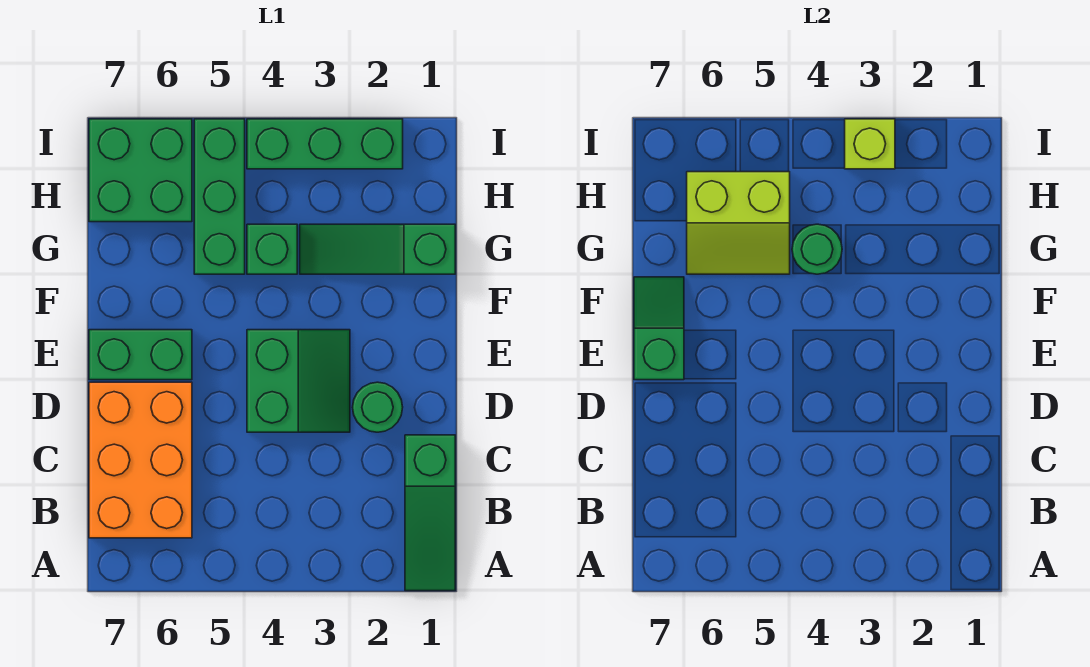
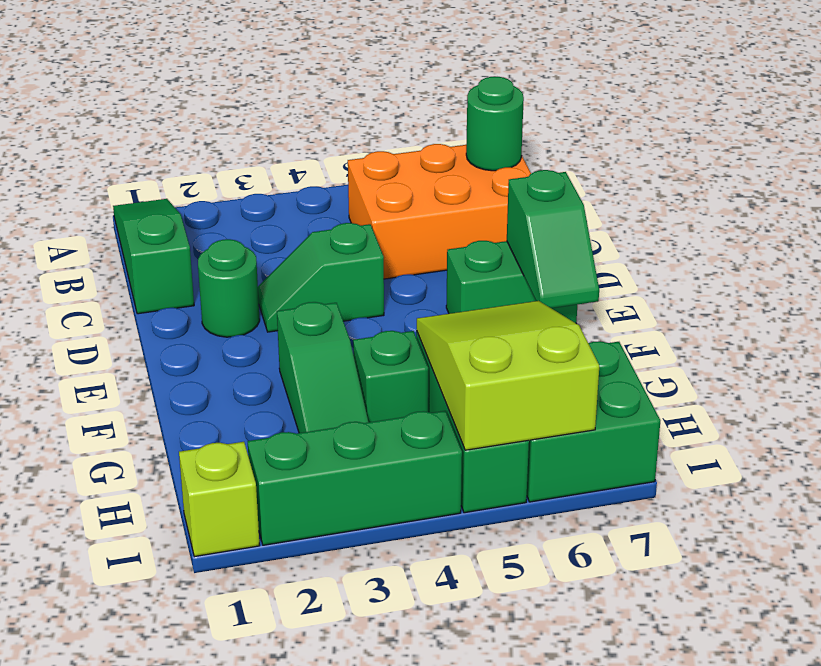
orange brick B6:D7 level 1 -> orange brick B5:C7 level 1
green slope D3:E4 level 1 top 4 -> green slope D3:D4 level 1 top 4
green slope G1:G3 level 1 top 1 -> green slope F3:H3 level 1 top F
green round brick G4 level 2 -> green round brick B7 level 2
lime slope G5:H6 level 2 top H -> lime slope G5:I6 level 2 top I
lime brick I3 level 2 -> lime brick I1 level 1

